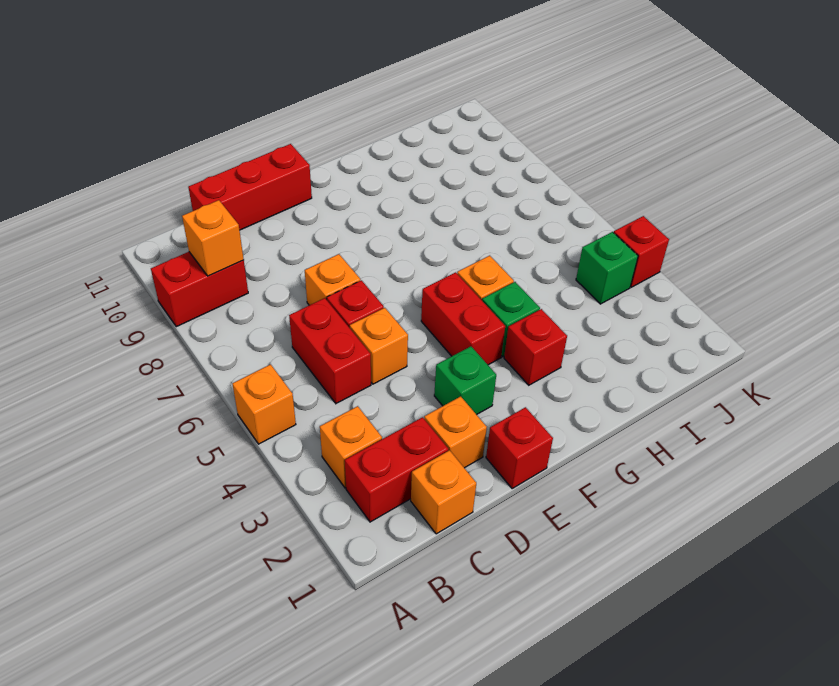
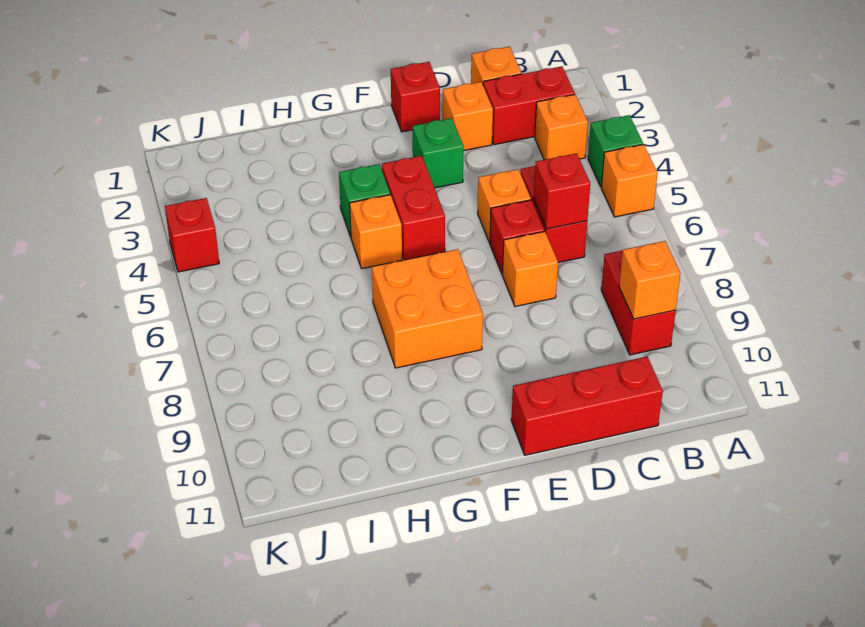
red brick A9:B9 level 1 -> red brick B8:B9 level 1
none -> orange brick F7:G8 level 1
red brick G3 level 1 -> red brick C6 level 2
green brick J4 level 1 -> green brick A4 level 1

